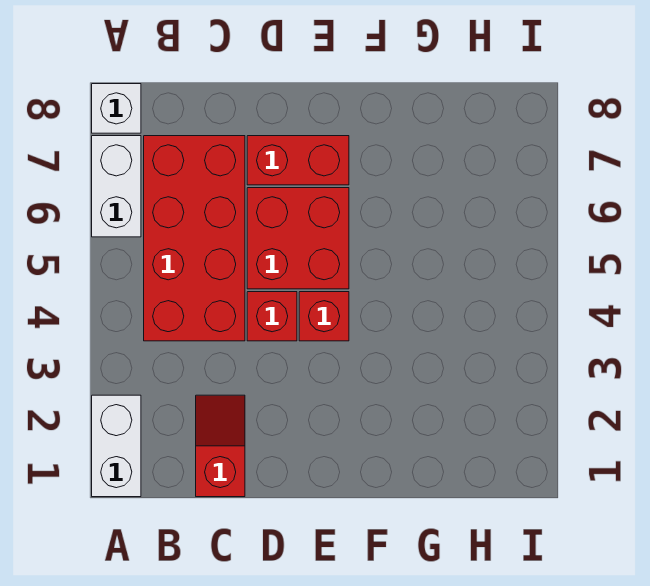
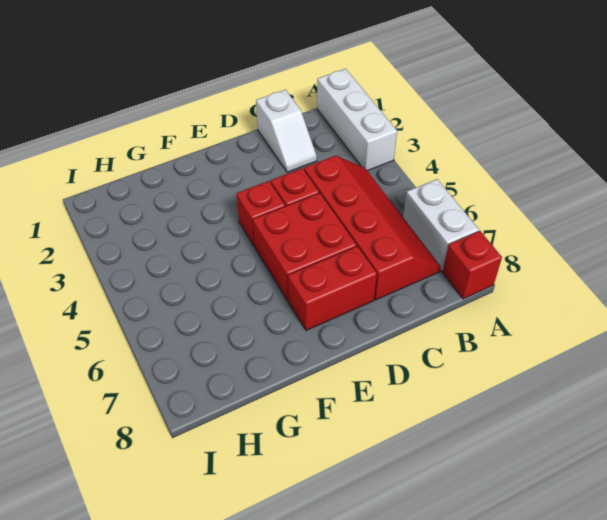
white brick A1:A2 level 1 -> white brick A1:A3 level 1
white brick A8 level 1 -> red brick A8 level 1
red brick B4:C7 level 1 -> red slope B4:C7 level 1 top C
red slope C1:C2 level 1 top 1 -> white slope C1:C2 level 1 top 1

